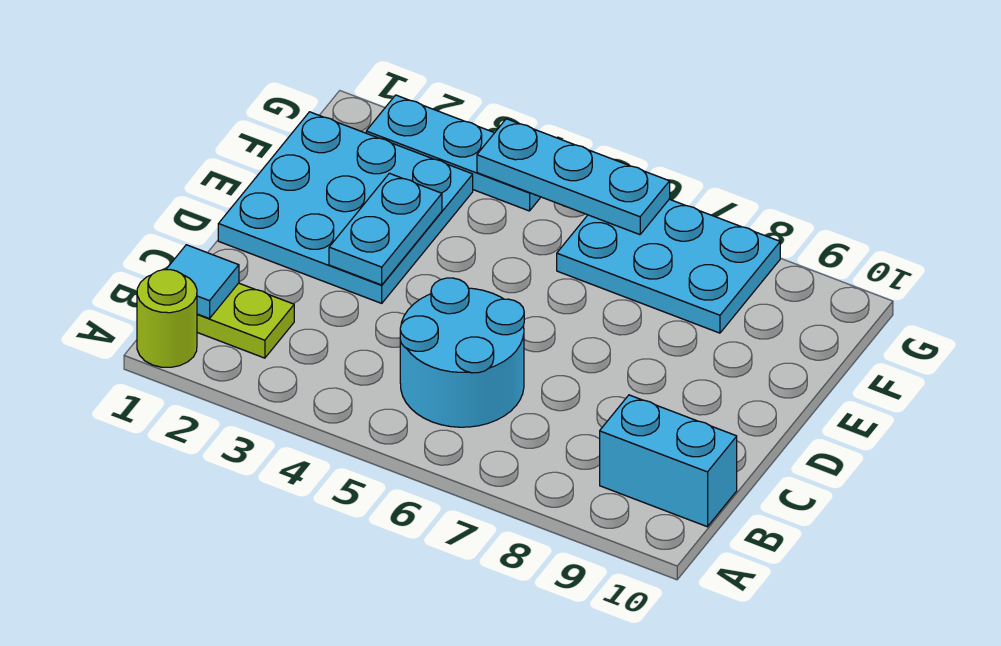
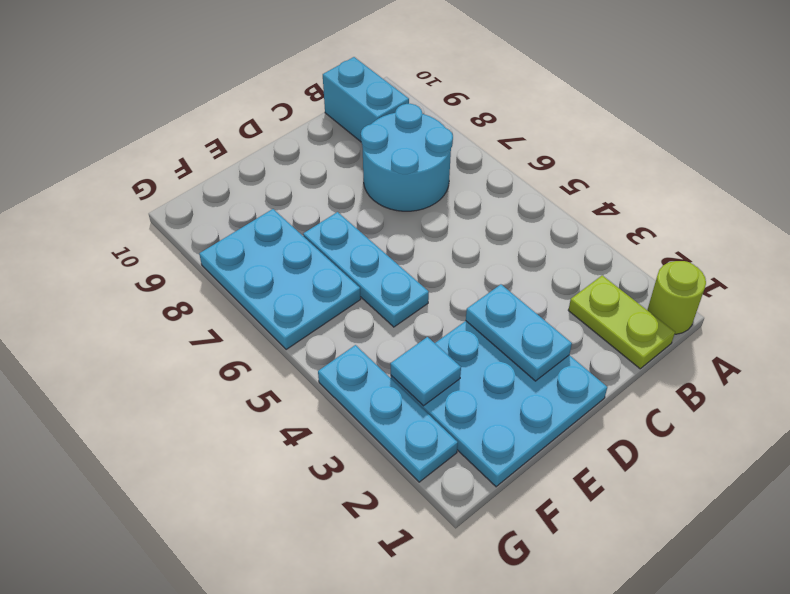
cyan tile B1 level 2 -> cyan tile F3 level 2
cyan round brick B5:C6 level 1 -> cyan round brick B7:C8 level 1
cyan plate D3:E3 level 2 -> cyan plate D2:D3 level 2
cyan plate G4:G6 level 2 -> cyan plate E5:E7 level 1

